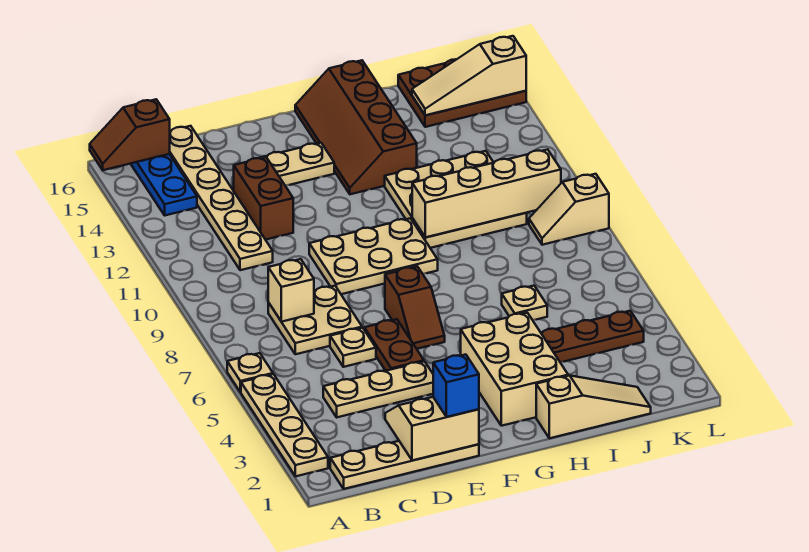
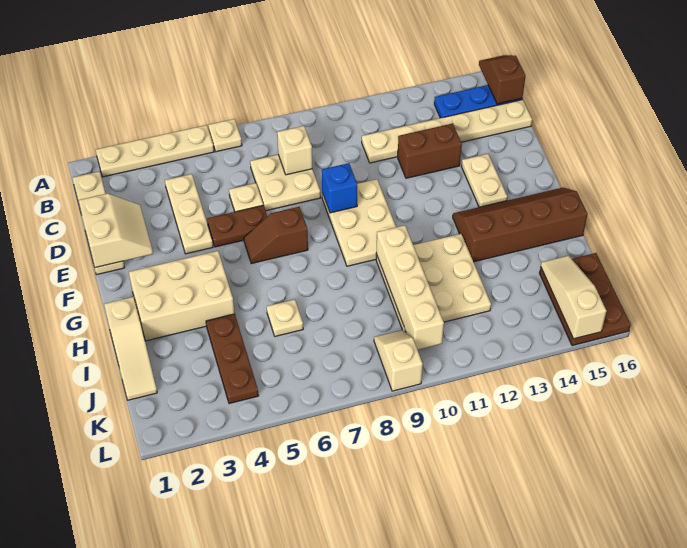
blue brick E1 level 3 -> blue brick E9 level 2

